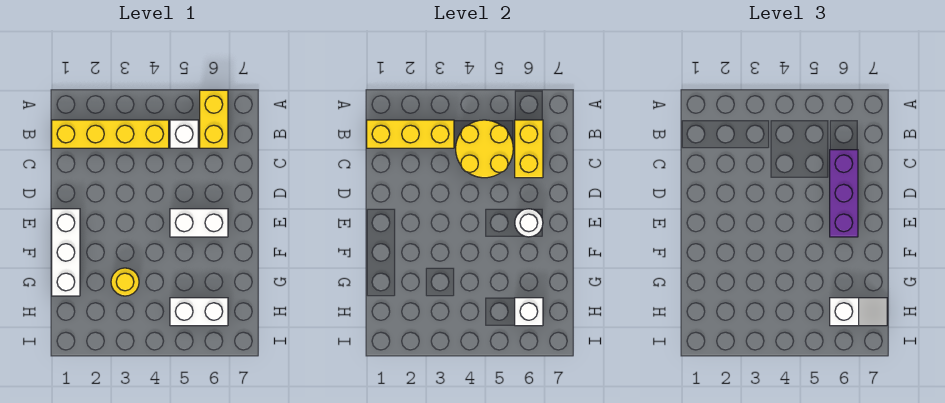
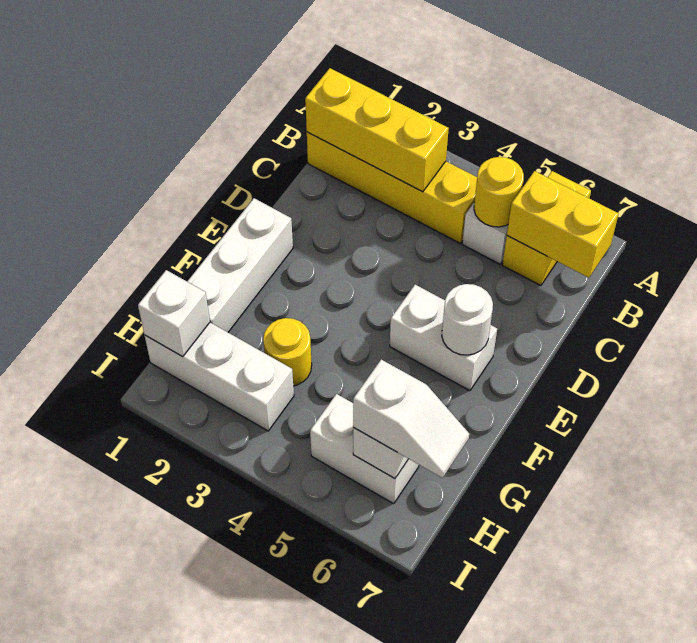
yellow round brick B4:C5 level 2 -> yellow round brick B5 level 2
yellow brick B6:C6 level 2 -> yellow brick B6:B7 level 2
purple brick C6:E6 level 3 -> none
none -> white brick H1:H3 level 1
none -> white brick H1 level 2

